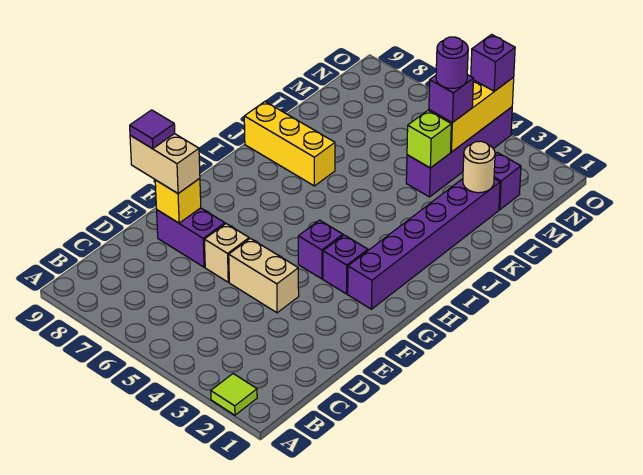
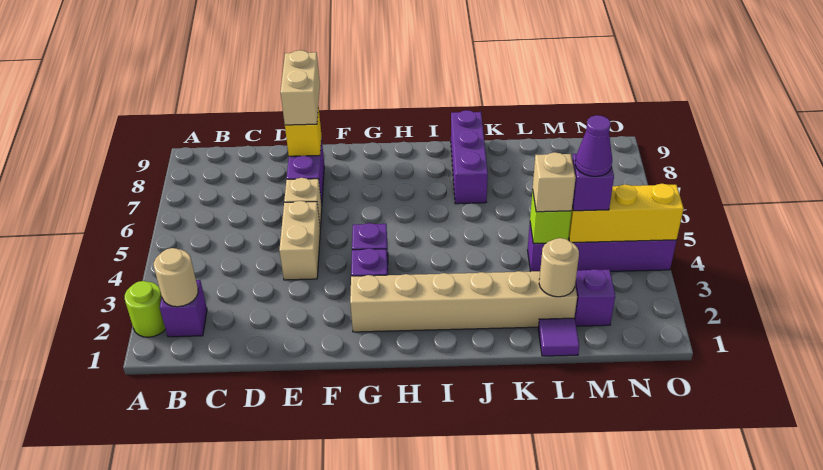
lime tile A2 level 1 -> lime round brick A2 level 1
none -> tan round brick B2 level 2
purple tile E9 level 4 -> purple tile L1 level 1
purple brick G2:L2 level 1 -> tan brick G2:L2 level 1
yellow brick J7:J9 level 1 -> purple brick J7:J9 level 1
none -> tan brick L4 level 3
purple round brick M4 level 4 -> purple cone M4 level 4
purple brick O4 level 3 -> purple brick B2 level 1

